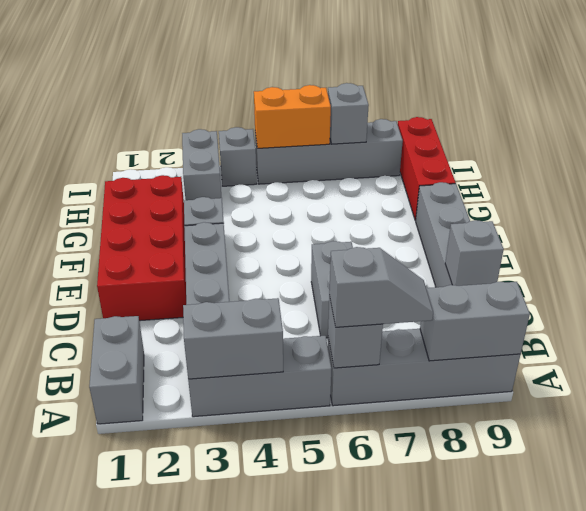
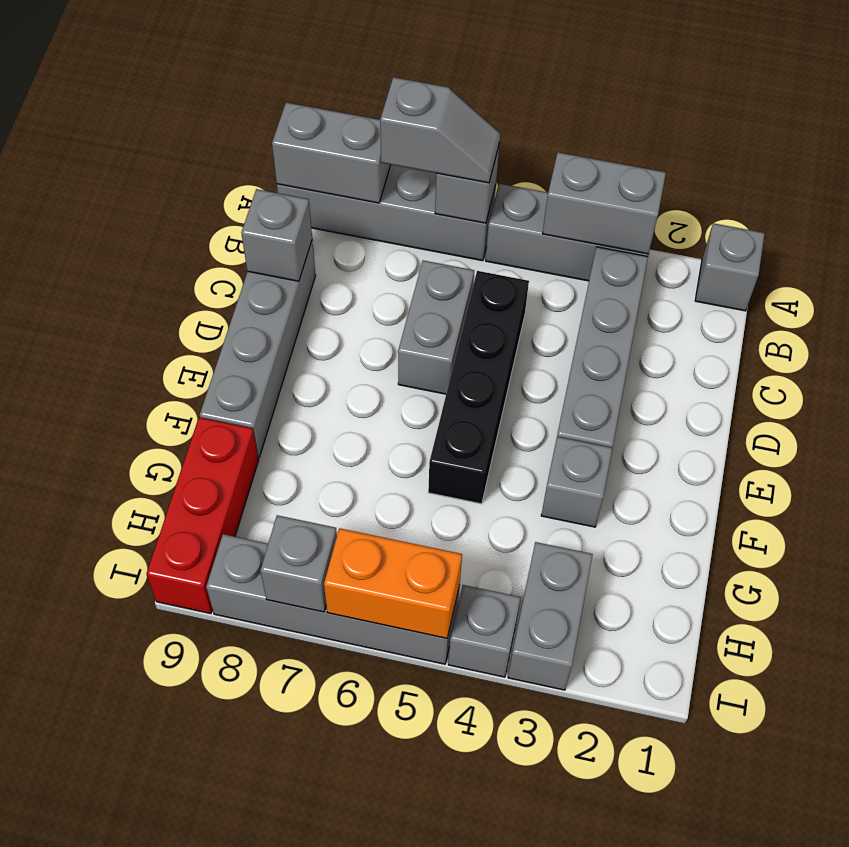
grey brick A1:B1 level 1 -> grey brick A1 level 1
grey slope A6:A7 level 3 top 6 -> grey slope A6:A7 level 3 top 7
none -> black brick C5:F5 level 1
red brick D1:G2 level 1 -> none

